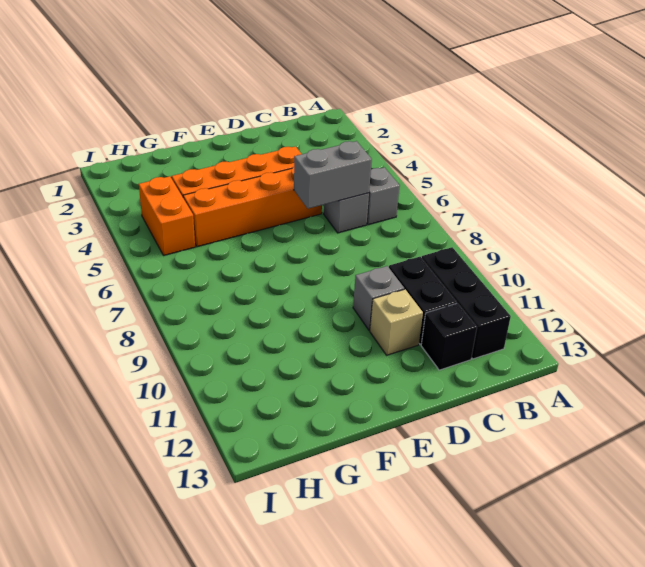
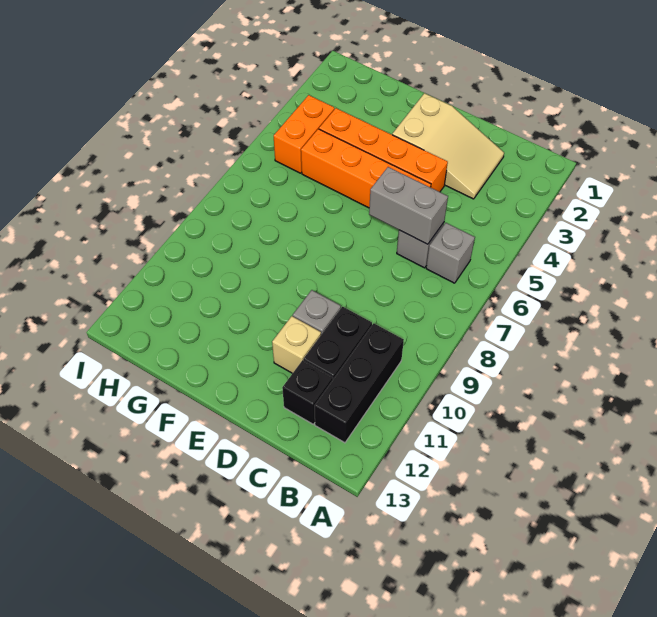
none -> tan slope C2:E3 level 1 top E

